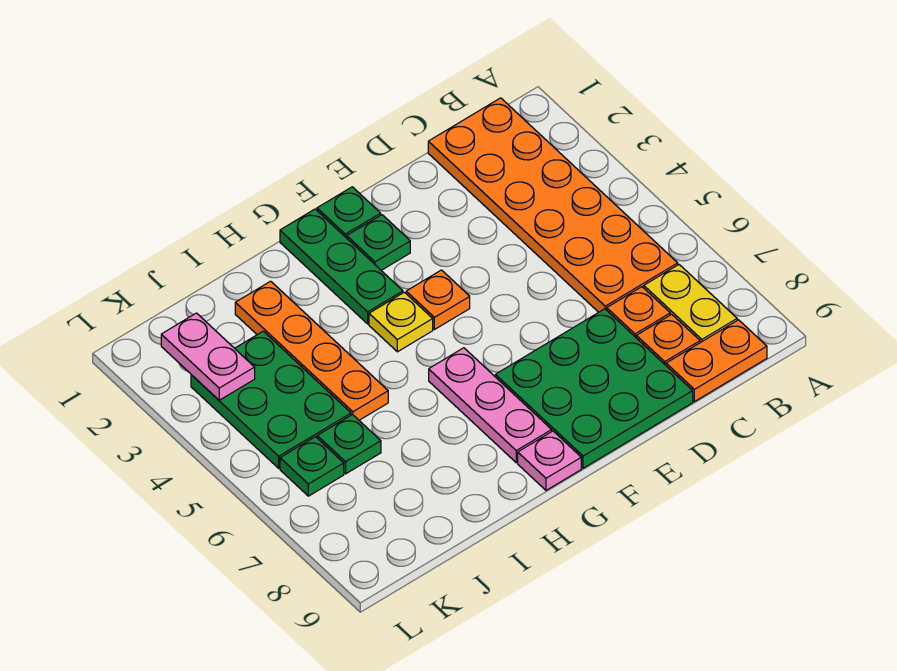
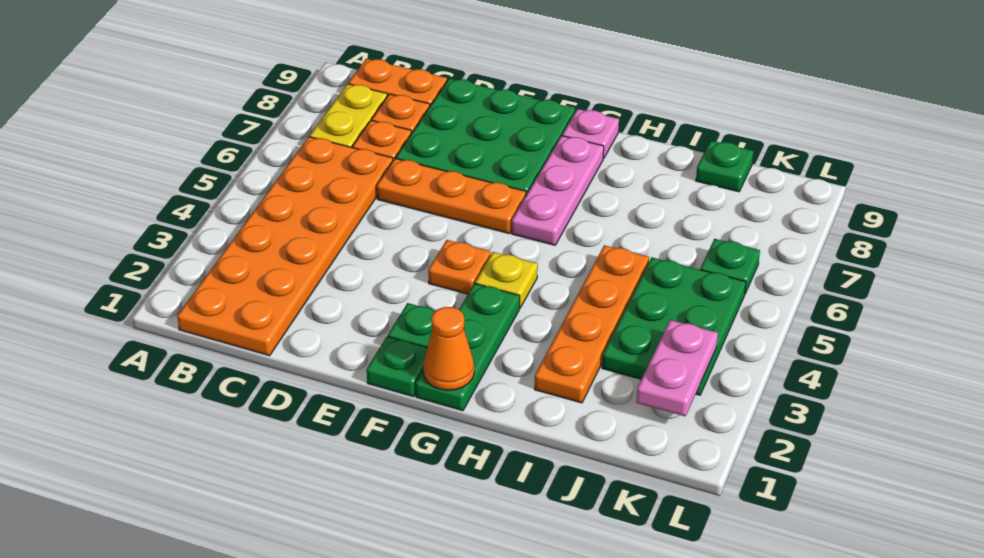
none -> orange plate D6:F6 level 1
none -> orange cone G1 level 2
green plate J6 level 1 -> green plate J9 level 1

